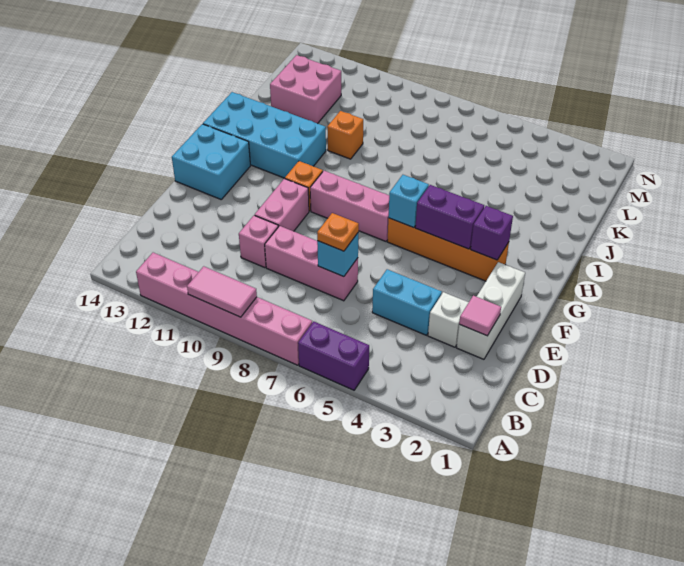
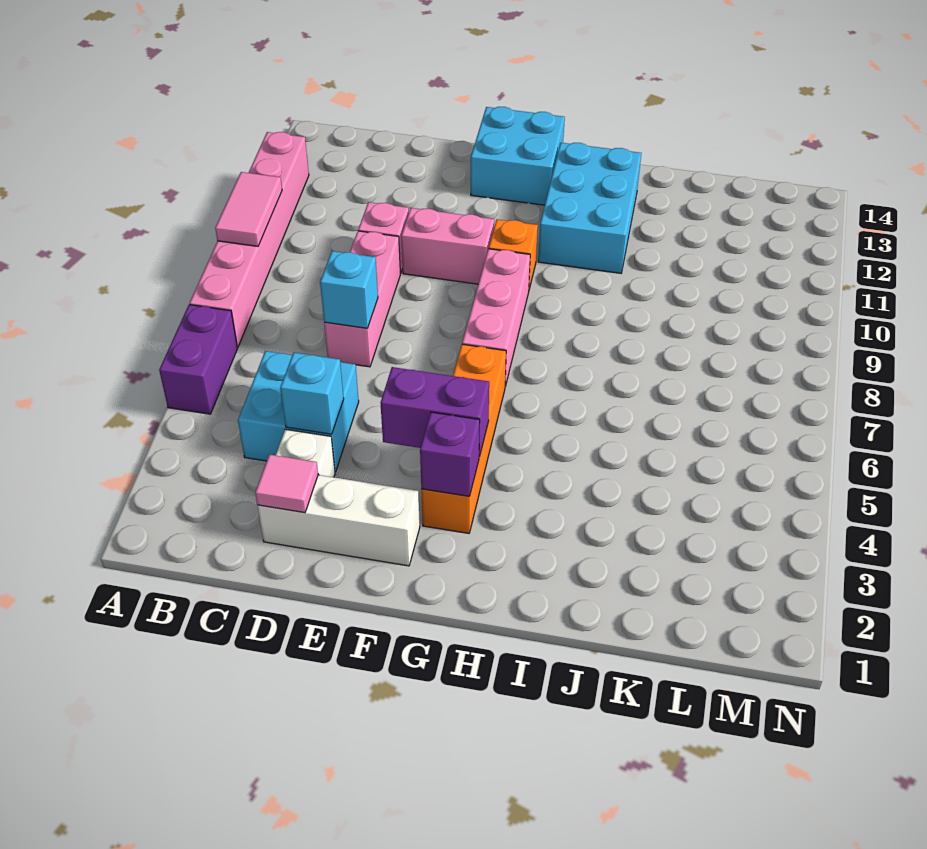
cyan brick D4:D5 level 1 -> cyan brick C4:D5 level 1
orange plate D7 level 3 -> none
purple brick G4:G5 level 2 -> purple brick F4:G4 level 2
cyan brick G6 level 2 -> cyan brick D4 level 2
cyan brick H11:I14 level 1 -> cyan brick H11:I13 level 1
orange brick J10 level 1 -> none
pink brick K12:L13 level 1 -> none

